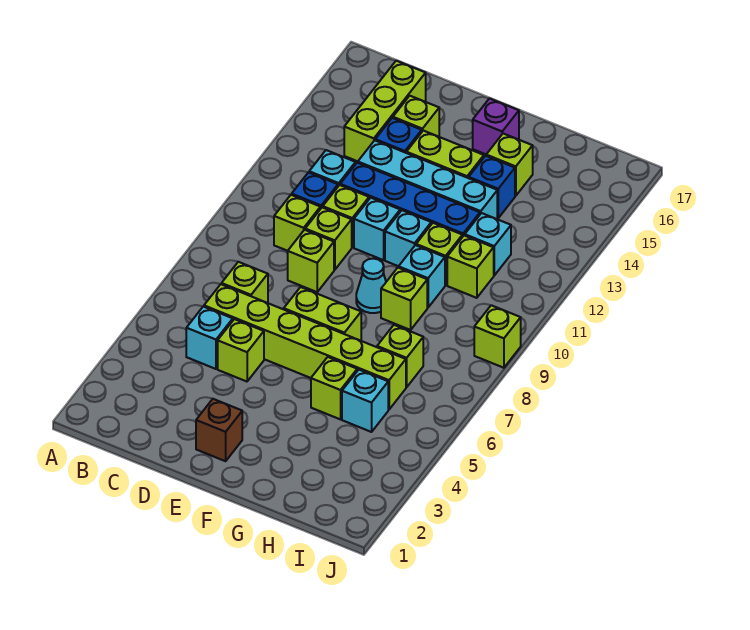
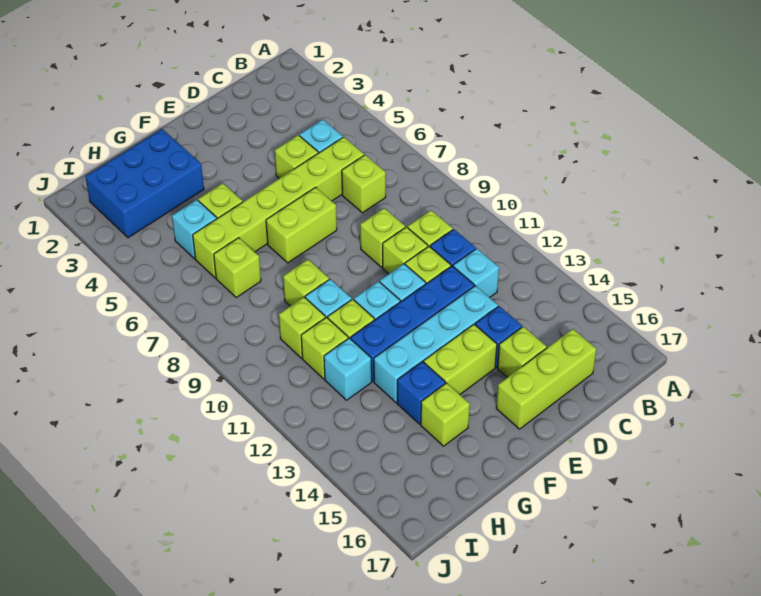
lime brick C14:C16 level 1 -> lime brick C16:E16 level 1
brown brick E2 level 1 -> none
cyan cone F9 level 1 -> none
purple brick F16 level 1 -> none
none -> blue brick G2:I3 level 1
lime brick J9 level 1 -> lime brick H10 level 1

